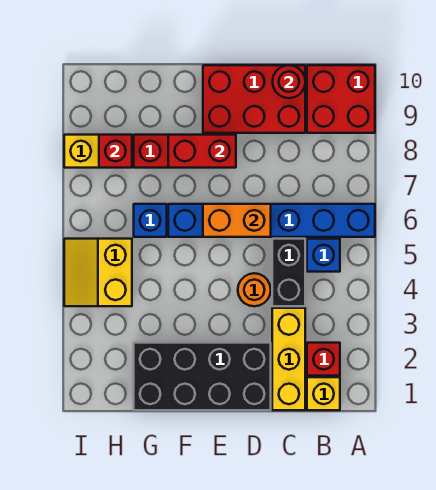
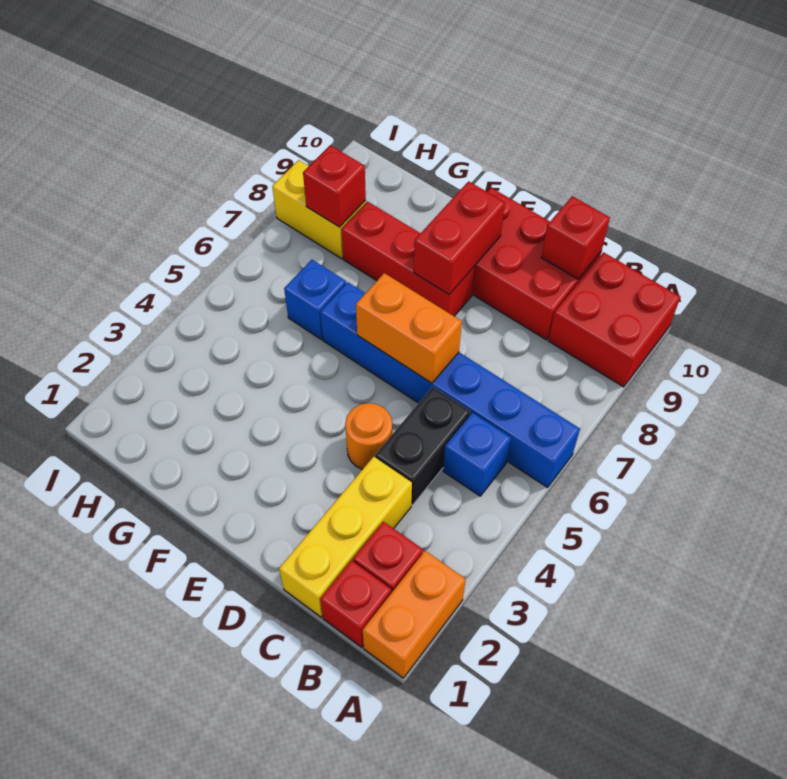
none -> orange brick A1:A2 level 1
yellow brick B1 level 1 -> red brick B1 level 1
red round brick C10 level 2 -> red brick C10 level 2
black brick D1:G2 level 1 -> none
red brick E8:F8 level 2 -> red brick E8:E9 level 2
yellow slope H4:I5 level 1 top H -> none

